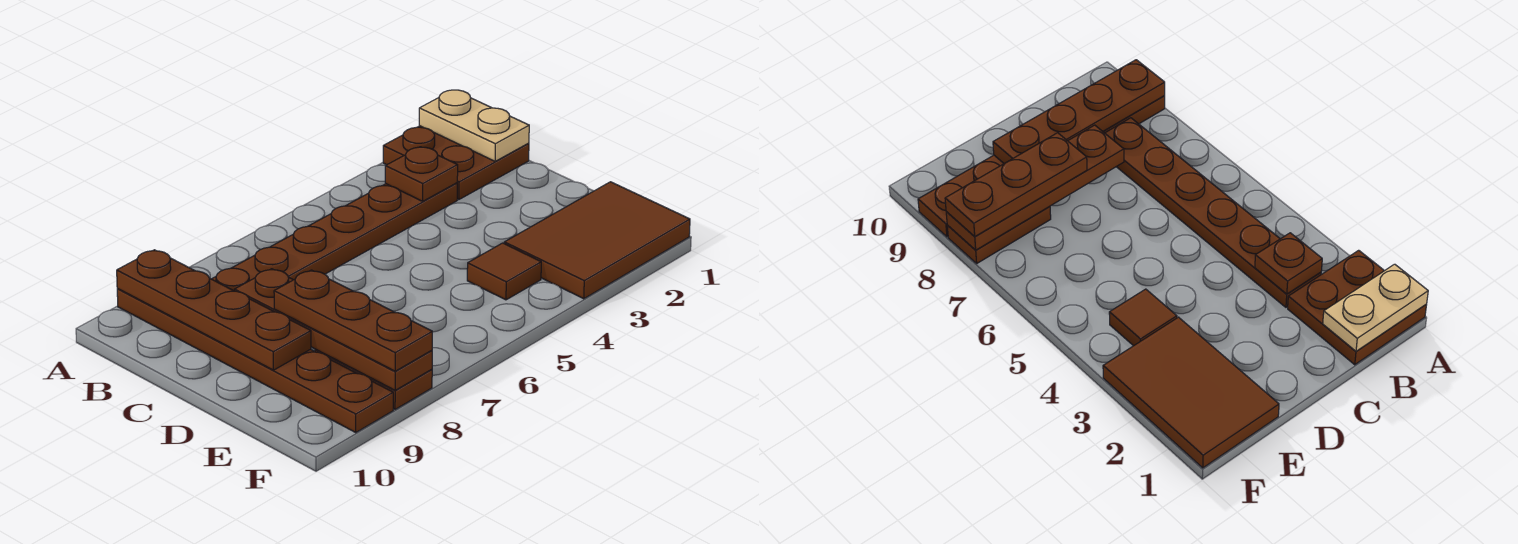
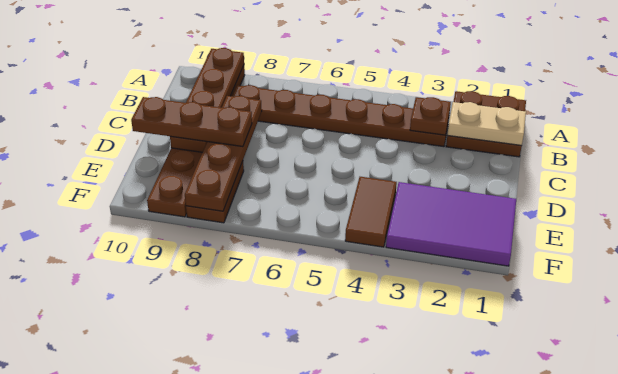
tan plate A1:B1 level 2 -> tan plate B1:B2 level 2
brown plate D8:F8 level 3 -> brown plate D8:D10 level 3
brown tile E1:F3 level 1 -> purple tile E1:F3 level 1
brown tile E4 level 1 -> brown tile E4:F4 level 1

